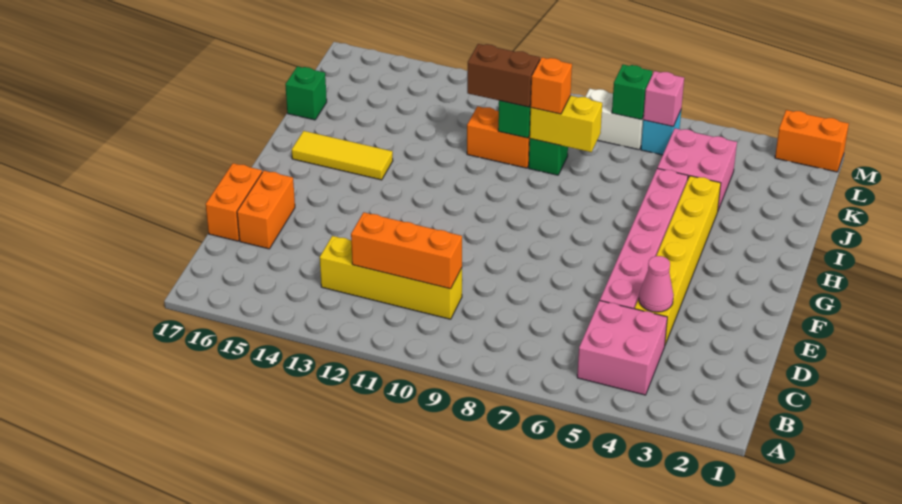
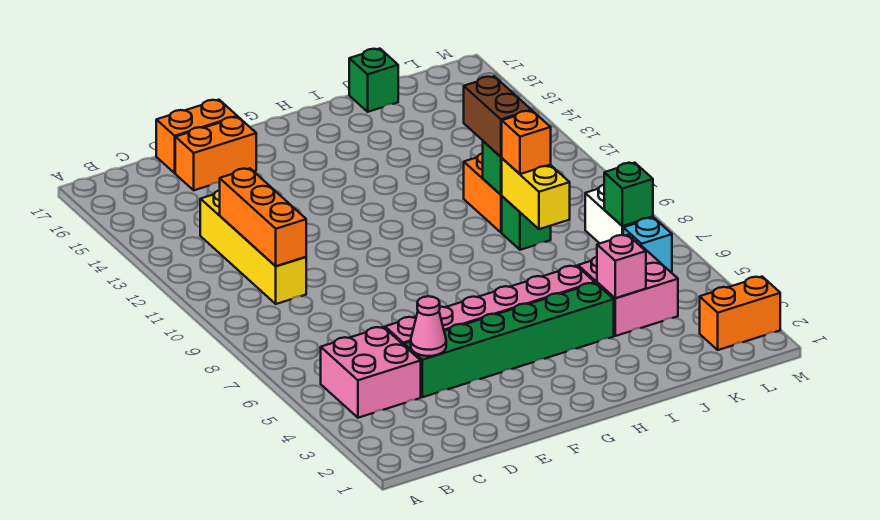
yellow brick D4:I4 level 1 -> green brick D4:I4 level 1
yellow tile H14:H16 level 1 -> none
pink brick L6 level 2 -> pink brick J4 level 2
orange brick M1:M2 level 1 -> orange brick L2:M2 level 1

